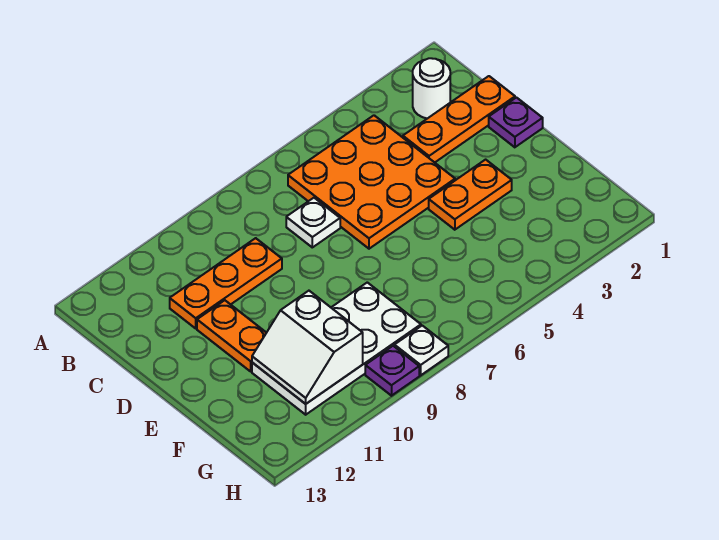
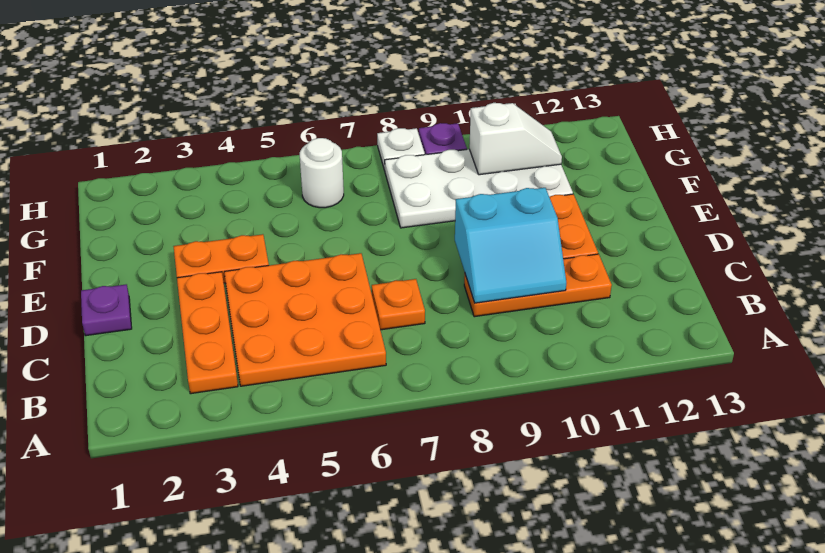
white round brick B2 level 1 -> white round brick G6 level 1
orange plate C1:C3 level 1 -> orange plate B3:D3 level 1
white plate C7 level 1 -> orange plate C7 level 1
none -> cyan slope C9:D10 level 2 top D
white slope F10:G11 level 2 top 10 -> white slope G10:G11 level 2 top 10

